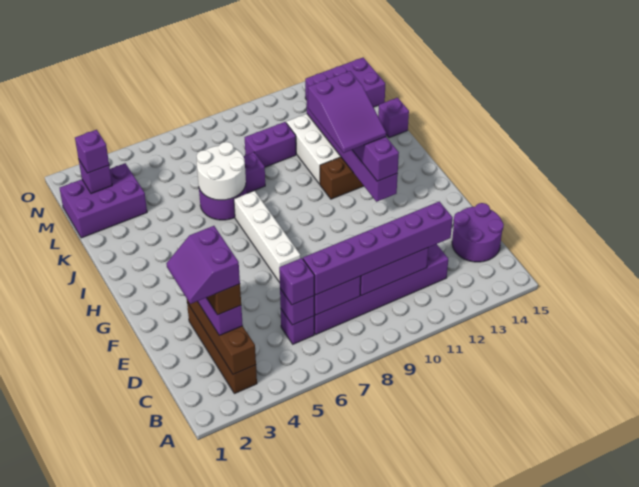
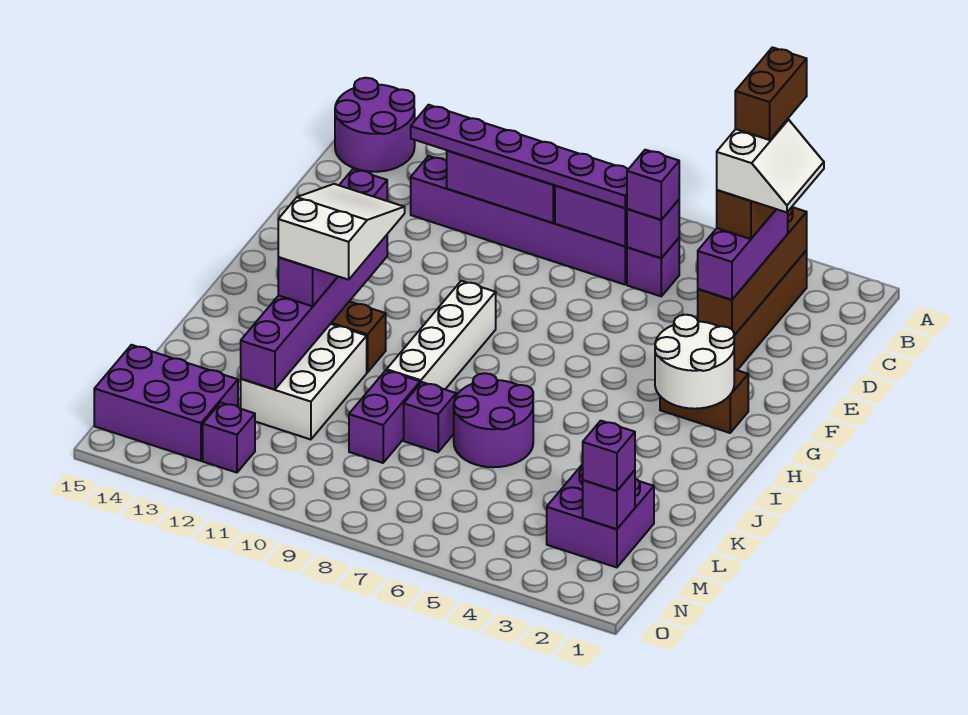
none -> brown brick B3:C3 level 6
purple slope C2:D3 level 5 top 3 -> white slope C2:D3 level 5 top 3
purple brick C7:C12 level 3 -> purple plate C7:C12 level 3
purple round brick C14:D15 level 1 -> purple round brick A14:B15 level 1
white brick F7:I7 level 1 -> white brick G9:J9 level 1
none -> brown brick G2:G3 level 1
purple slope H11:J12 level 4 top J -> white slope H11:J12 level 4 top J
white round brick J6:K7 level 2 -> white round brick G2:H3 level 2
purple brick K15 level 1 -> purple brick N12 level 1
purple brick L1:M3 level 1 -> purple brick L2:M3 level 1
purple brick L9:L10 level 1 -> purple brick K9:L9 level 1

